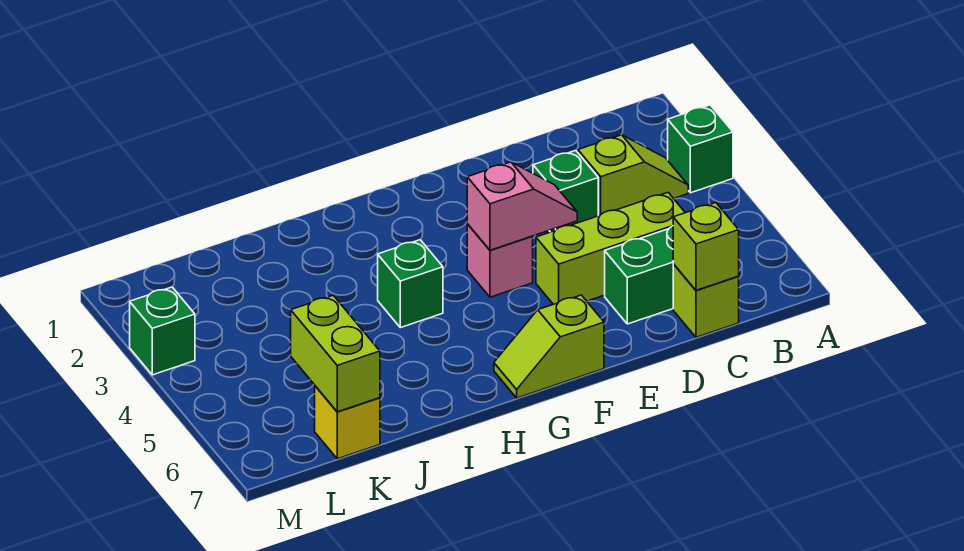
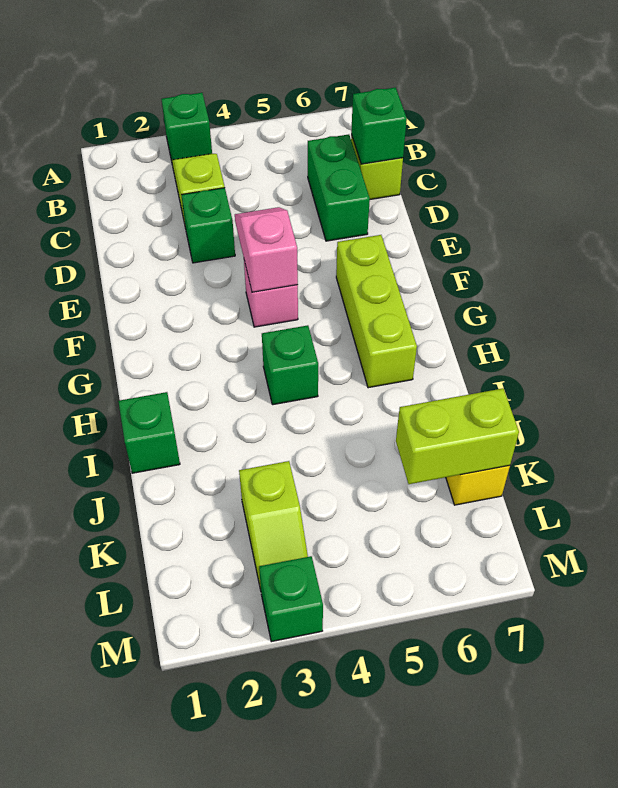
lime brick C5:E5 level 1 -> lime brick F6:H6 level 1
lime brick C7 level 2 -> green brick C7 level 2
lime slope F7:G7 level 1 top F -> lime slope K3:L3 level 1 top K
none -> green brick I1 level 1

